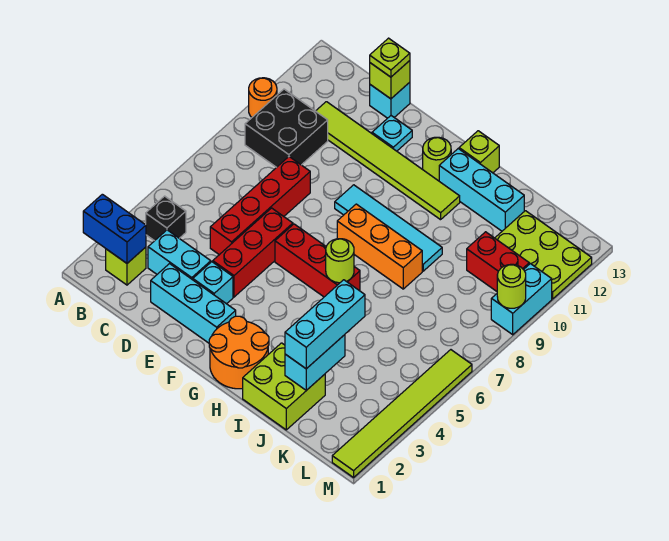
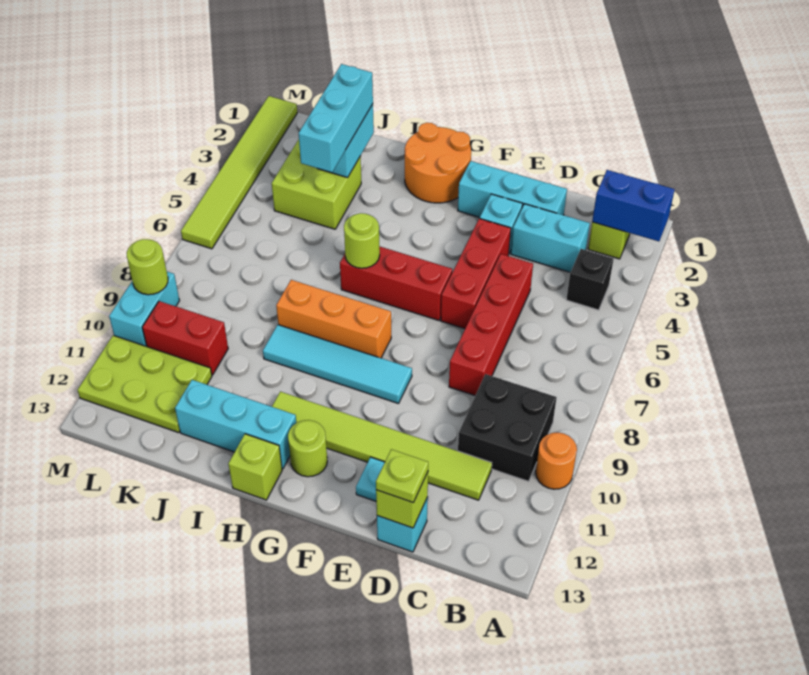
lime brick I1:J2 level 1 -> lime brick J3:K4 level 1

